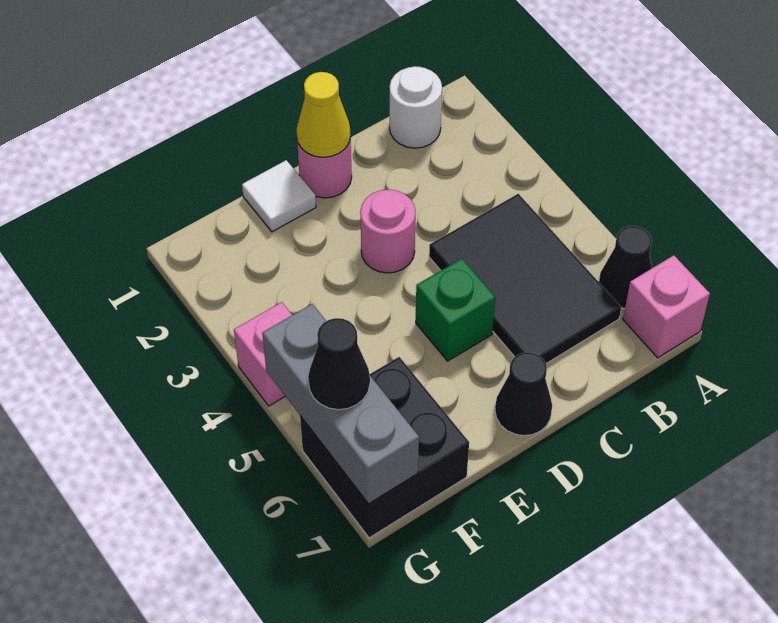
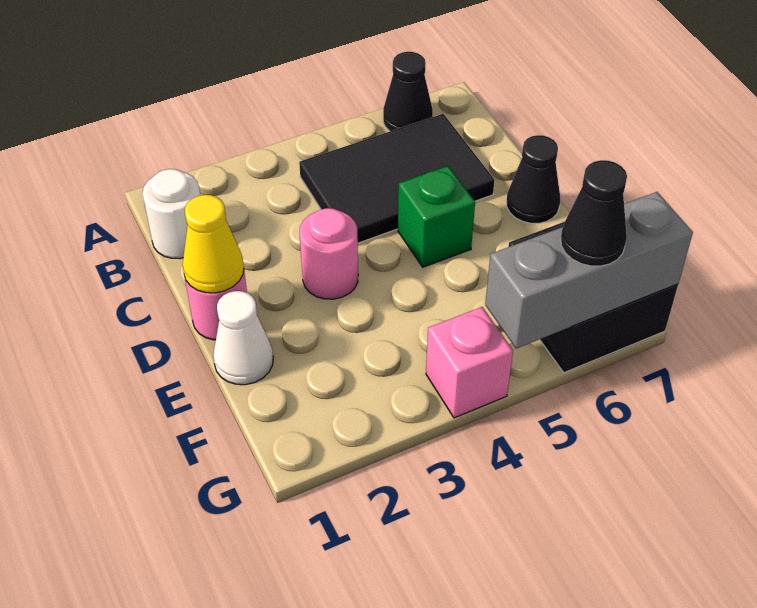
pink brick A7 level 1 -> none
white tile E1 level 1 -> white cone E1 level 1

